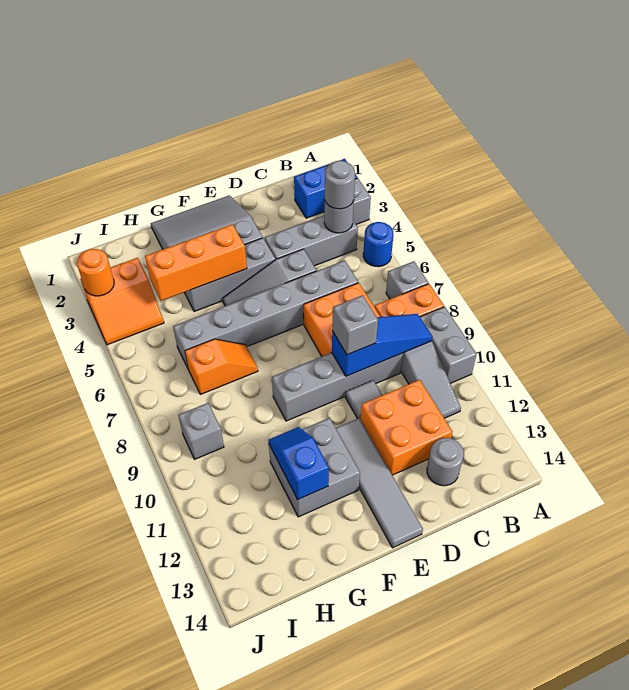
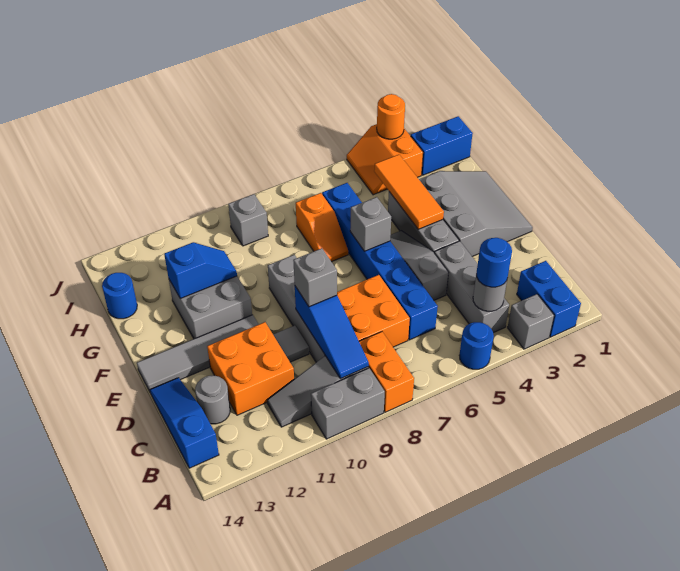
grey brick A7 level 1 -> grey brick F6 level 2
grey round brick B4 level 3 -> blue round brick B4 level 3
none -> blue slope B14:D14 level 1 top B
grey brick C6:H6 level 1 -> blue brick C6:H6 level 1
orange brick F4:H4 level 2 -> orange tile F4:H4 level 2
none -> blue round brick H14 level 1
none -> blue brick I1:I2 level 1

